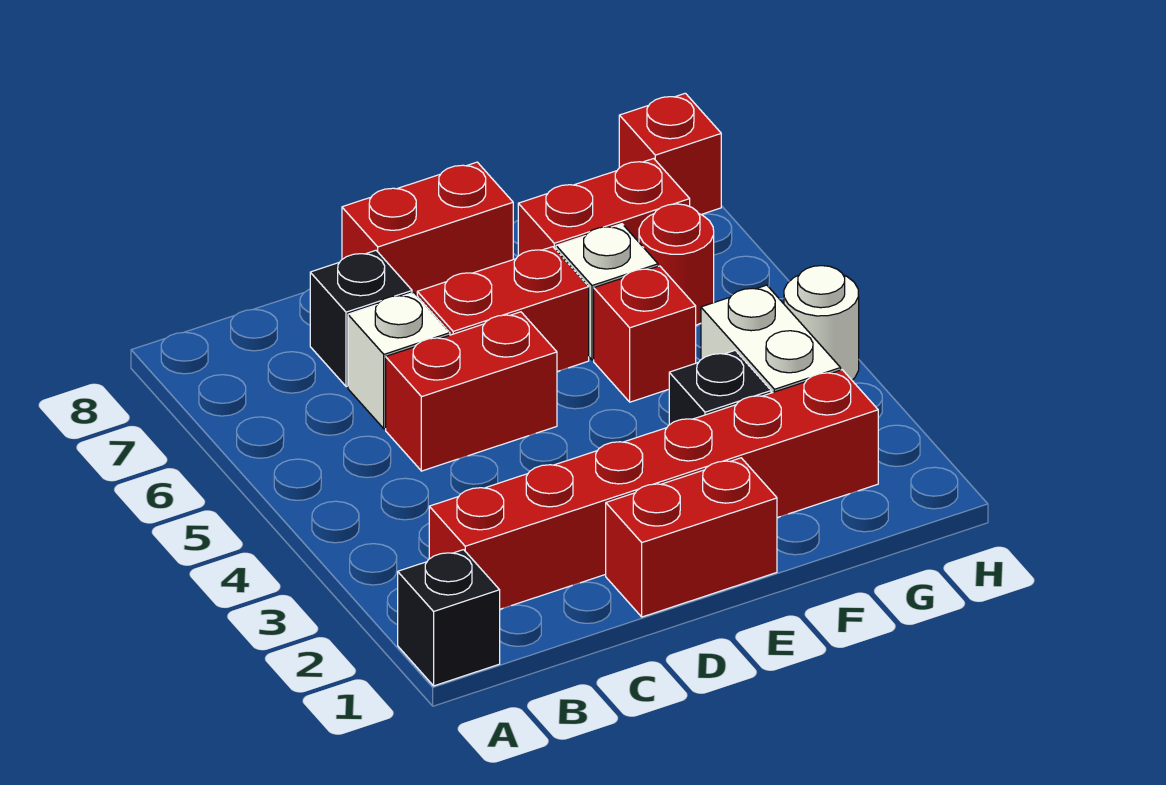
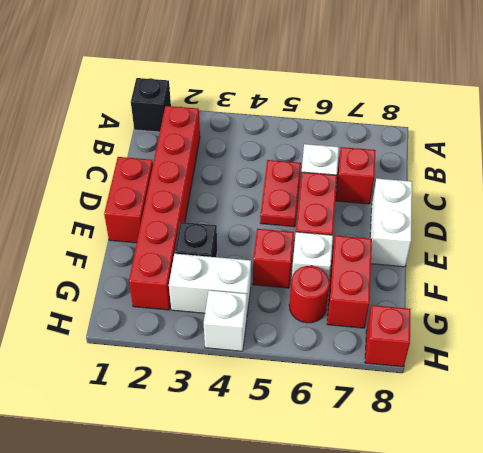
red brick C5:D5 level 1 -> red plate C5:D5 level 1
black brick C7 level 1 -> red brick C7 level 1
red brick D8:E8 level 1 -> white brick D8:E8 level 1
white round brick H4 level 1 -> white brick H4 level 1

